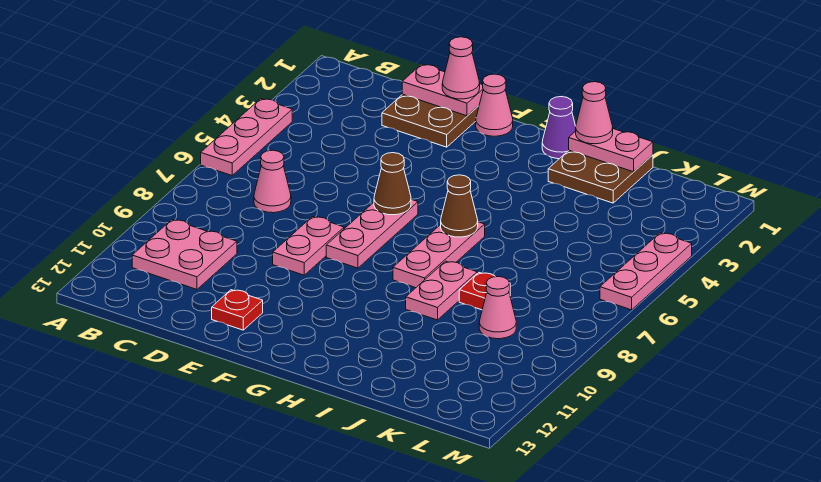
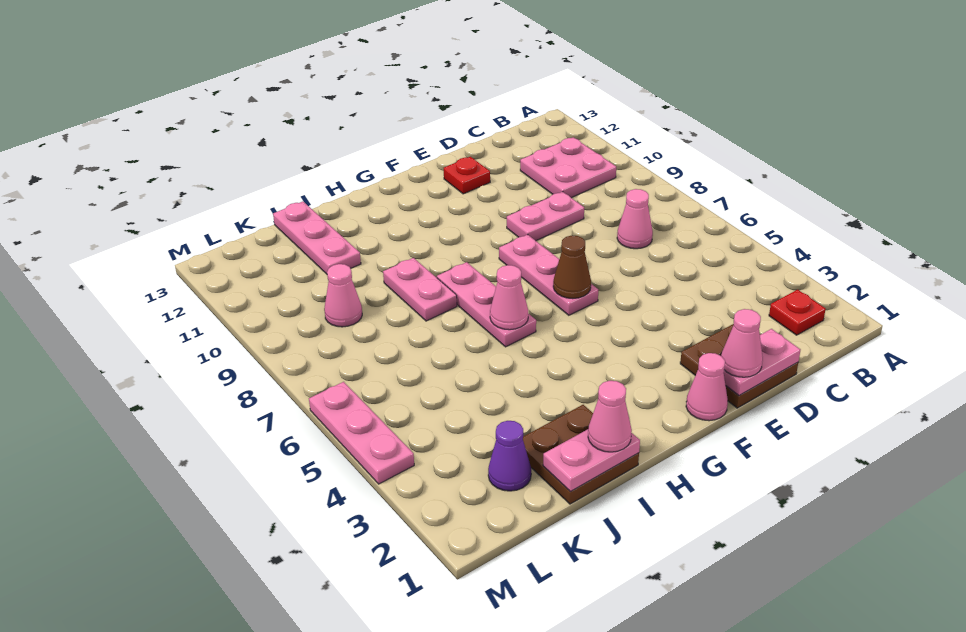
pink plate A4:A6 level 1 -> pink plate J11:J13 level 1
pink plate E8:E9 level 1 -> pink plate D9:E9 level 1
purple cone H1 level 1 -> purple cone K2 level 1
brown cone H6 level 2 -> pink cone H6 level 2
red plate J8 level 1 -> red plate B2 level 1

